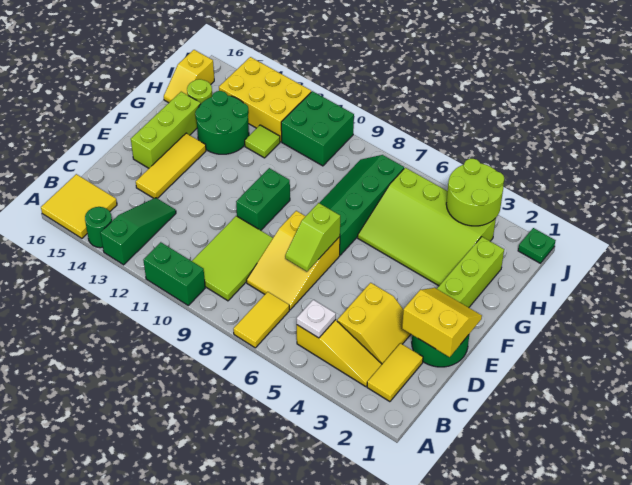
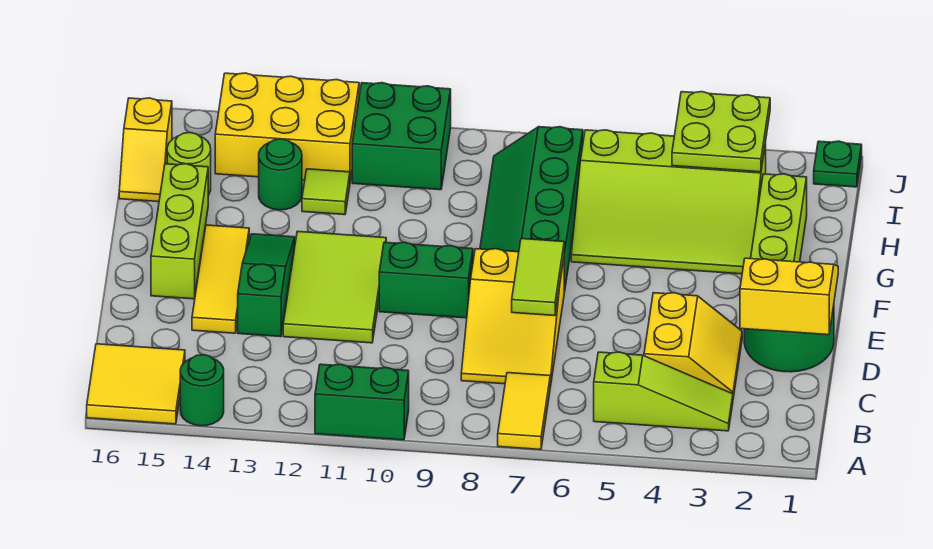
green slope A13:C13 level 1 top A -> green slope D13:F13 level 1 top D
yellow tile B2:C2 level 1 -> none
yellow slope B3:B5 level 1 top 5 -> lime slope B3:B5 level 1 top 5
white plate B5 level 2 -> none
lime tile B9:D10 level 1 -> lime tile D11:F12 level 1
lime slope D7:E7 level 2 top E -> lime tile D7:E7 level 2
green brick E10:F10 level 1 -> green brick E9:E10 level 1
green round brick G13:H14 level 1 -> green round brick H13 level 1
lime round brick I3:J4 level 2 -> lime plate I3:J4 level 2

